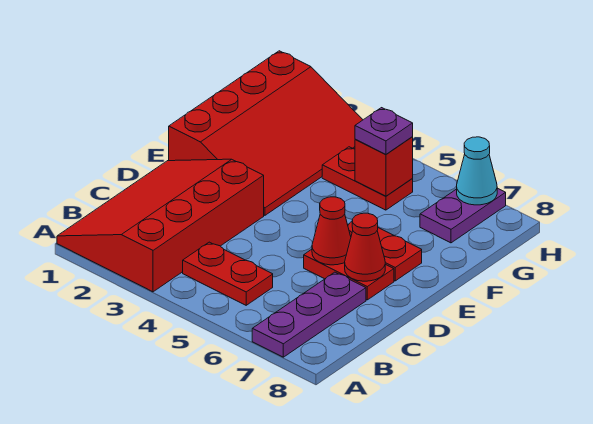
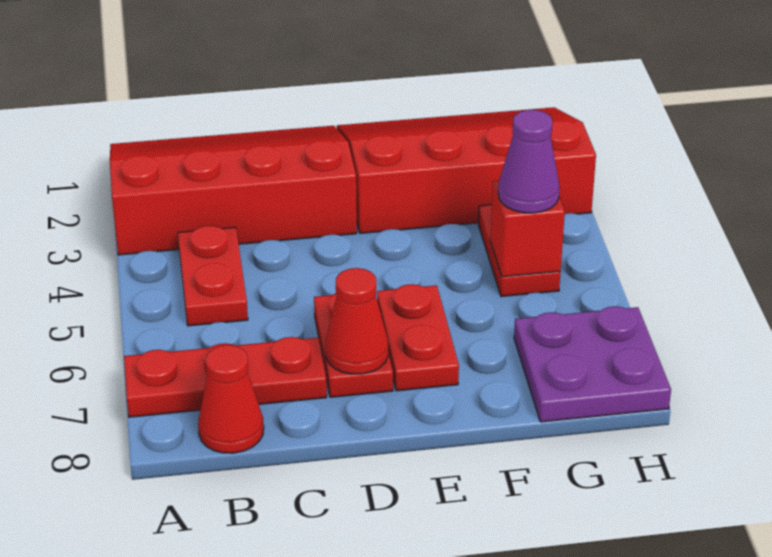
purple plate A7:C7 level 1 -> red plate A7:C7 level 1
red cone D6 level 2 -> red cone B8 level 1
red slope E1:H3 level 1 top 1 -> red slope E1:H3 level 1 top 3
purple plate G5 level 3 -> purple cone G5 level 3
purple plate G7:H7 level 1 -> purple plate G7:H8 level 1
cyan cone H7 level 2 -> none

